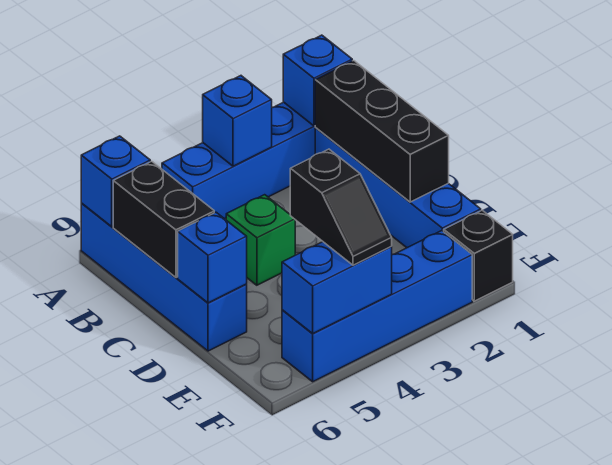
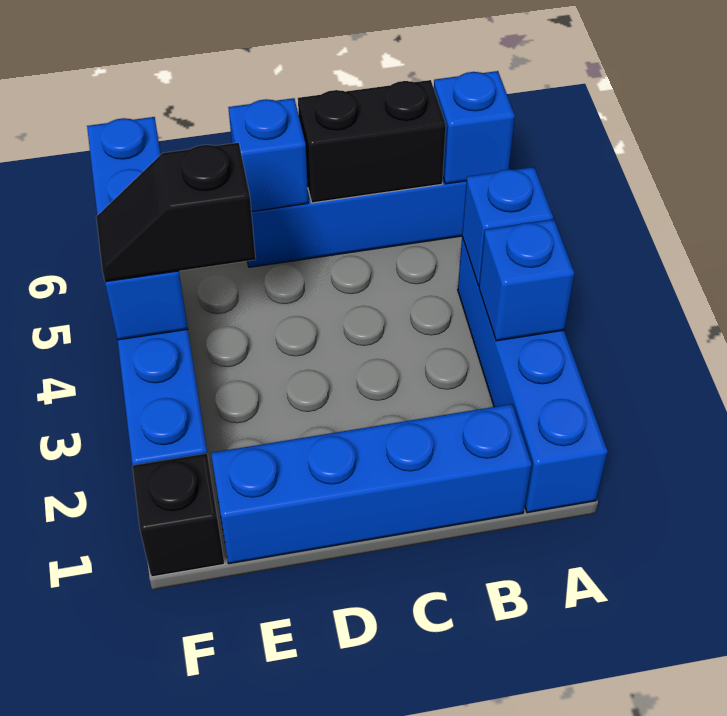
blue brick A1 level 2 -> blue brick A4 level 2
black brick B1:D1 level 2 -> none
green brick C4 level 1 -> none
blue brick F4:F5 level 2 -> blue brick F4:F6 level 2

